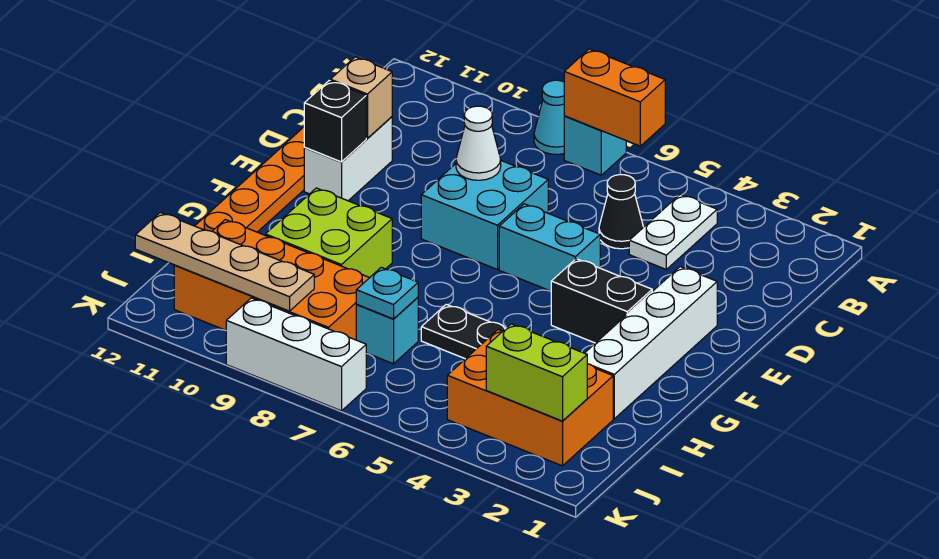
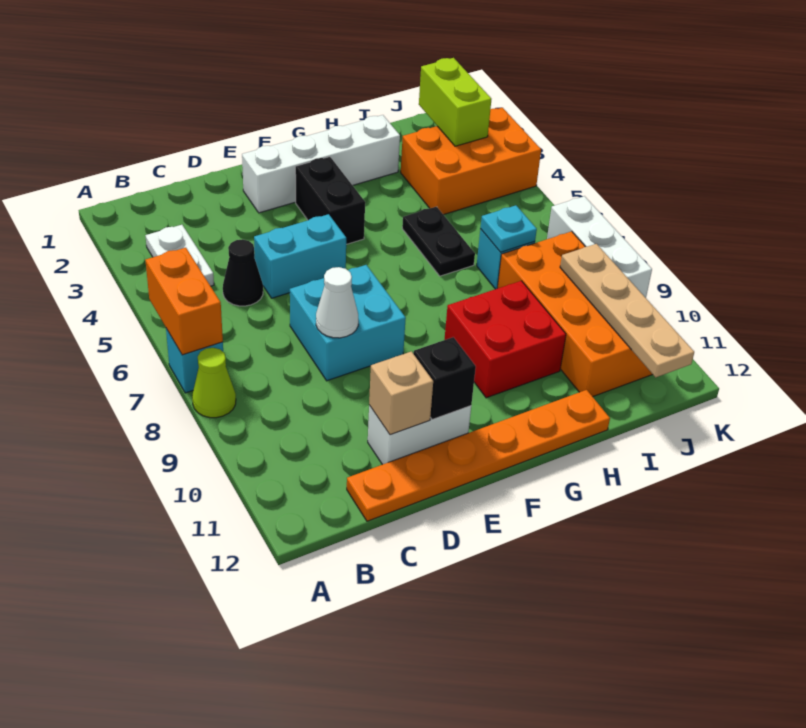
cyan cone A8 level 1 -> lime cone A8 level 1
white plate B4:C4 level 1 -> white plate B3:B4 level 1
cyan brick E5:E6 level 1 -> cyan brick D5:E5 level 1
lime brick G9:H10 level 1 -> red brick G9:H10 level 1
orange brick I2:J4 level 1 -> orange brick I3:K4 level 1

